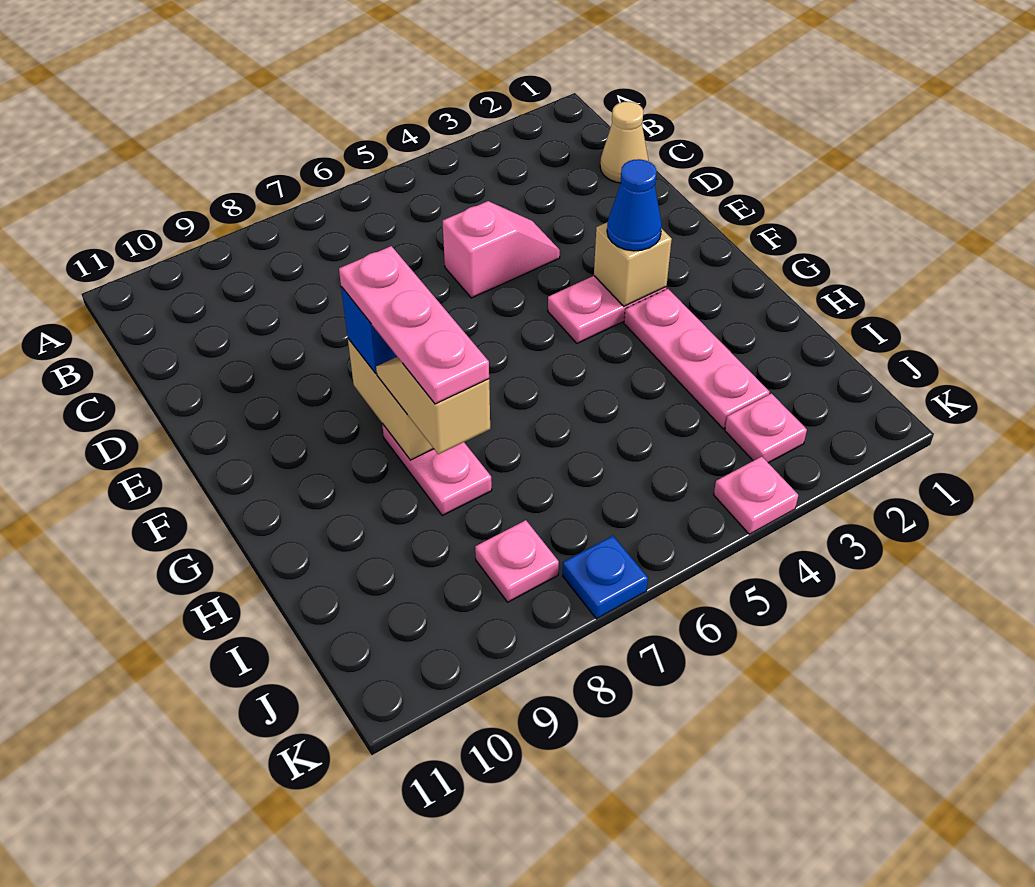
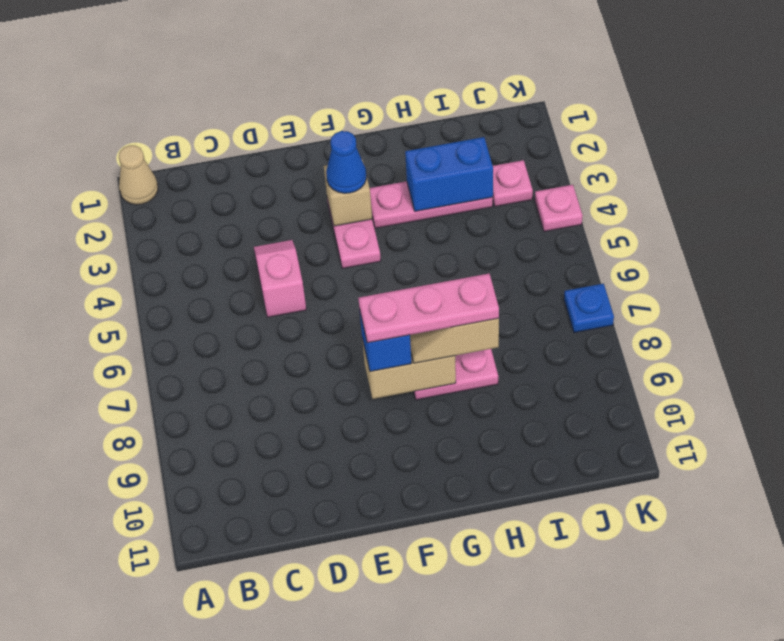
tan cone C1 level 1 -> tan cone A1 level 1
none -> blue brick H3:I3 level 2
pink plate J8 level 1 -> none

